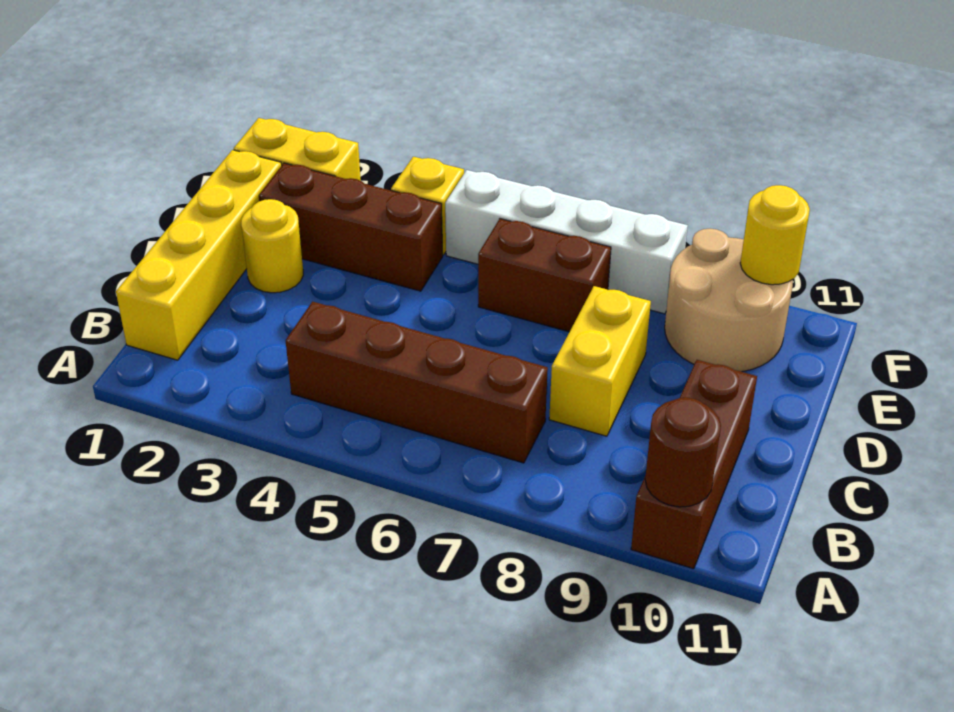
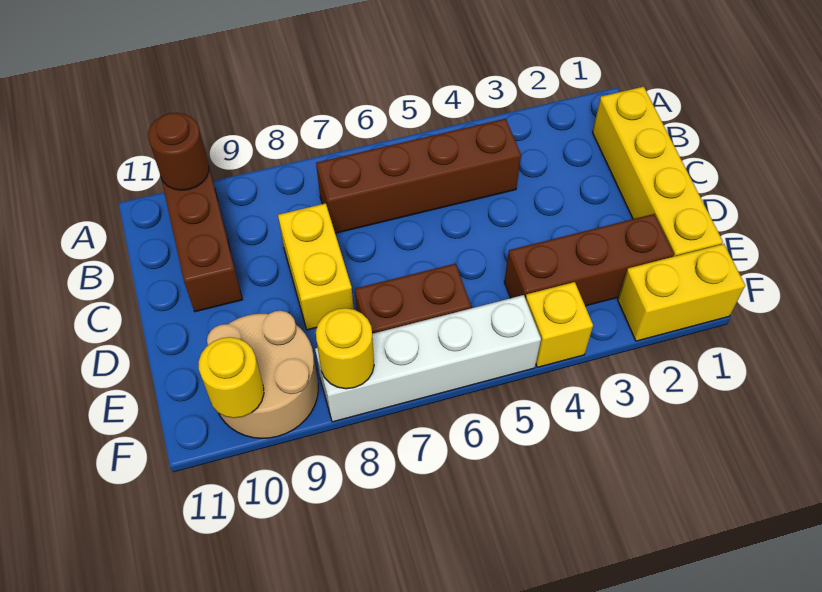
yellow round brick D2 level 1 -> yellow round brick F8 level 2

